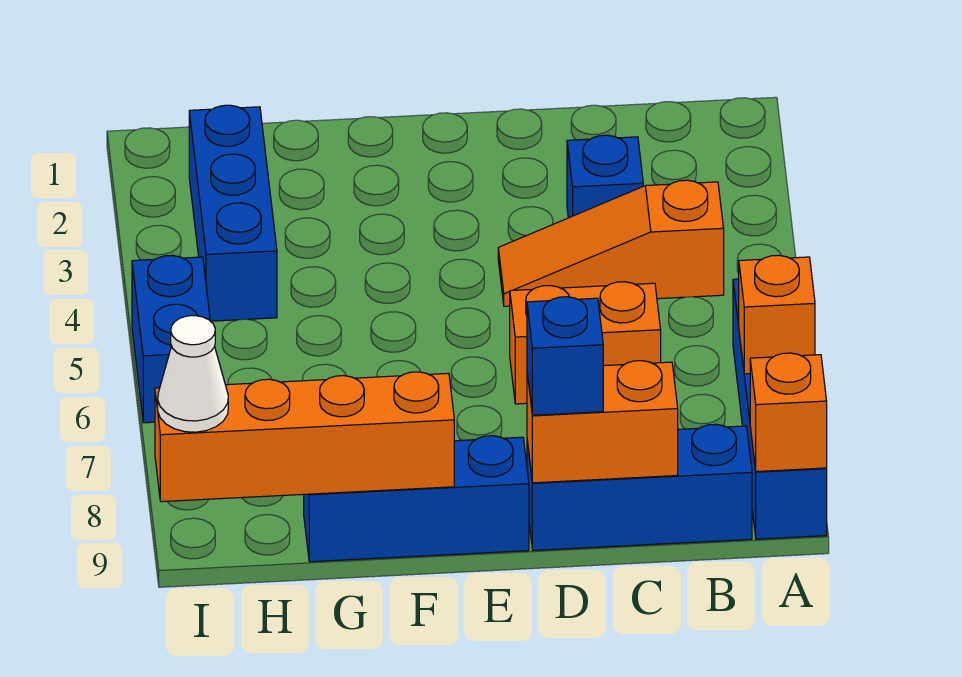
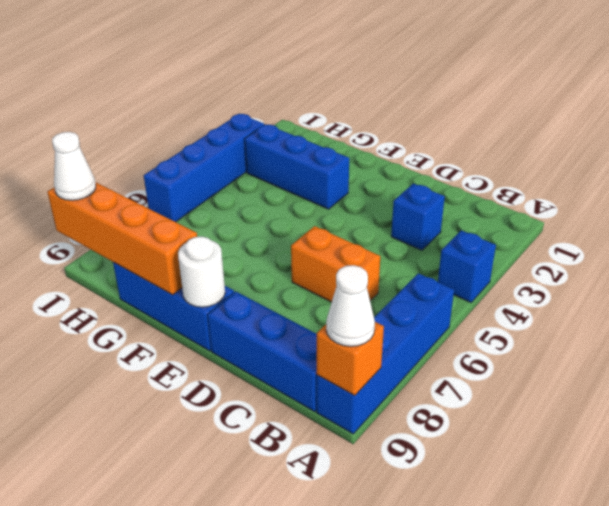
orange brick A7 level 2 -> none
none -> white cone A9 level 3
orange slope B4:D4 level 1 top B -> none
orange brick C9:D9 level 2 -> none
blue brick D9 level 3 -> blue brick A4 level 1
none -> white round brick E9 level 2
blue brick H2:H4 level 1 -> blue brick F3:H3 level 1
blue brick I5:I6 level 1 -> blue brick I3:I6 level 1

